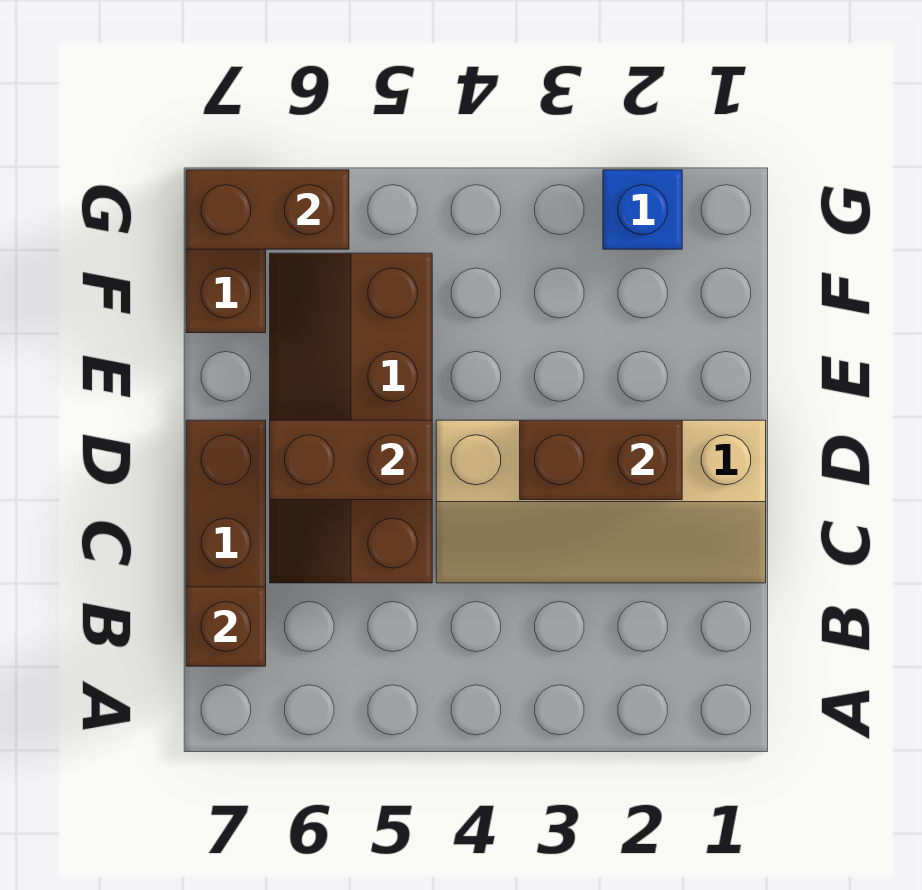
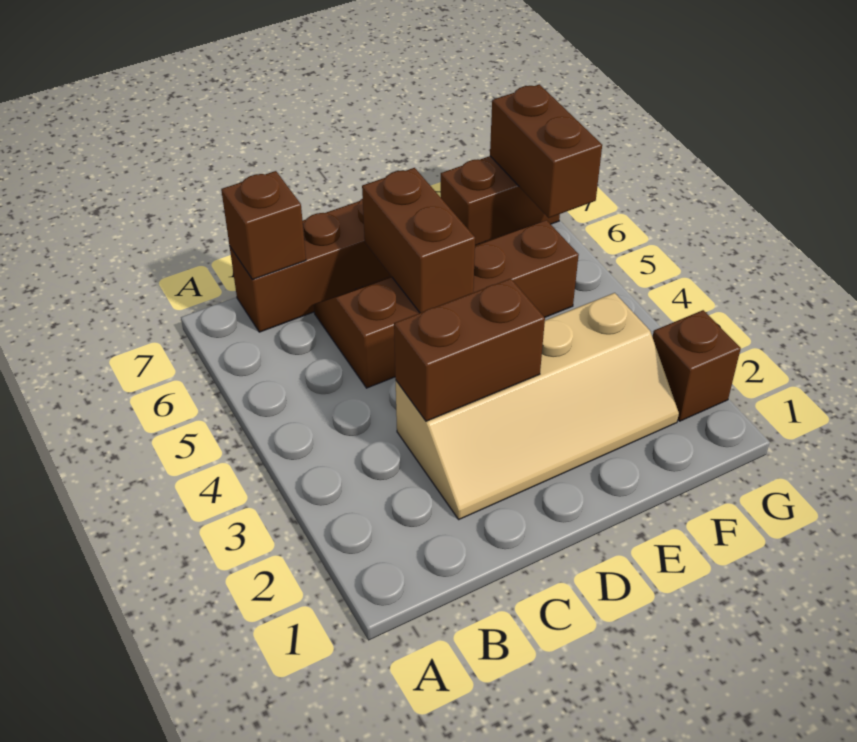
tan slope C1:D4 level 1 top D -> tan slope C2:F3 level 1 top 3
brown brick D2:D3 level 2 -> brown brick C3:D3 level 2
blue brick G2 level 1 -> brown brick G2 level 1

